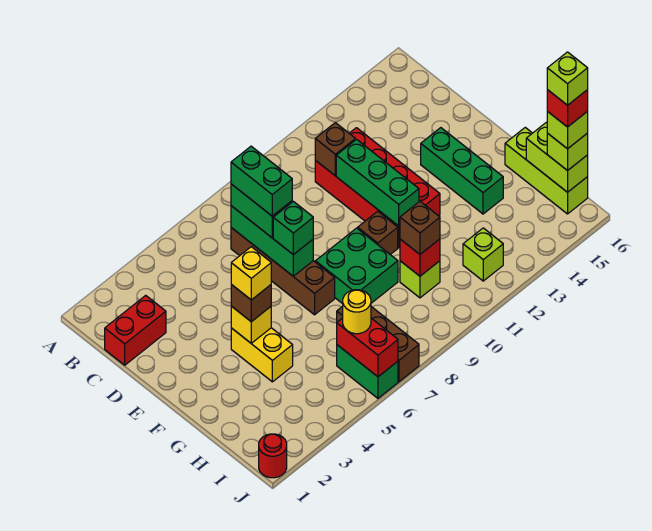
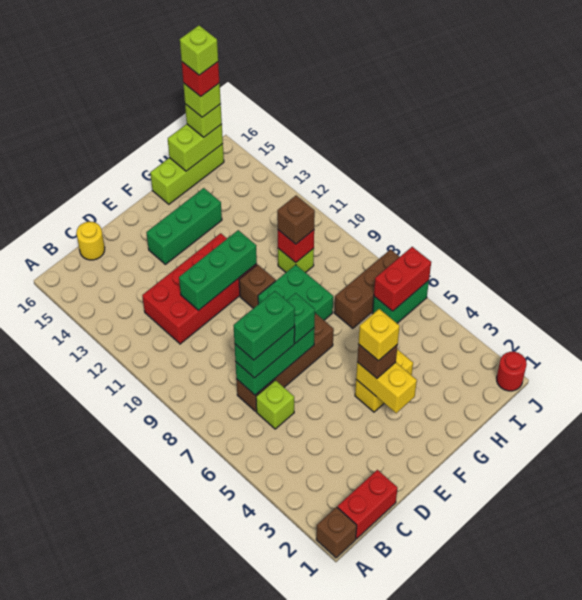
red brick C1:C2 level 1 -> red brick B1:C1 level 1
brown brick C11 level 2 -> brown brick A1 level 1
yellow brick F4 level 2 -> yellow brick F3:F4 level 2
yellow round brick I6 level 3 -> yellow round brick C16 level 1
lime brick I12 level 1 -> lime brick C6 level 1

